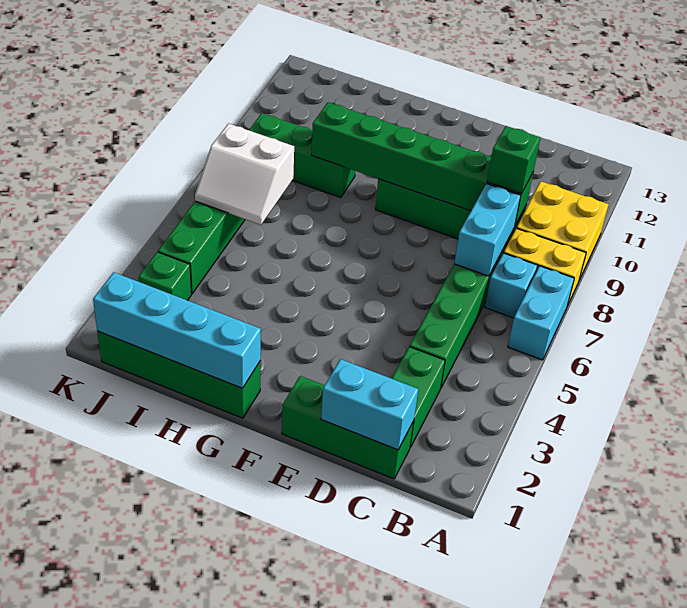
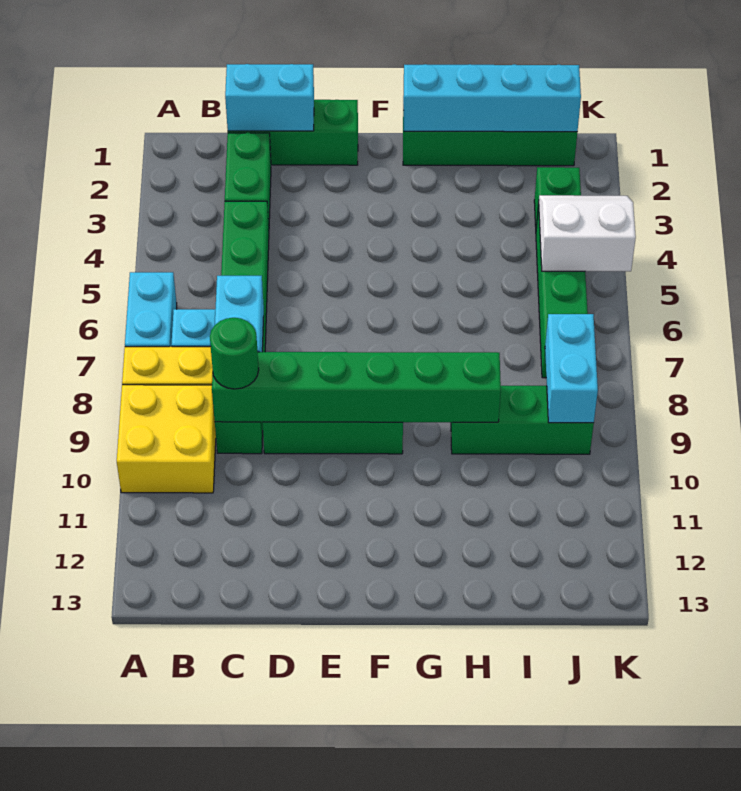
green brick C9 level 3 -> green round brick C9 level 3
white slope I6:J7 level 2 top 7 -> white slope J4:K5 level 2 top 5
none -> cyan brick J8:J9 level 2

